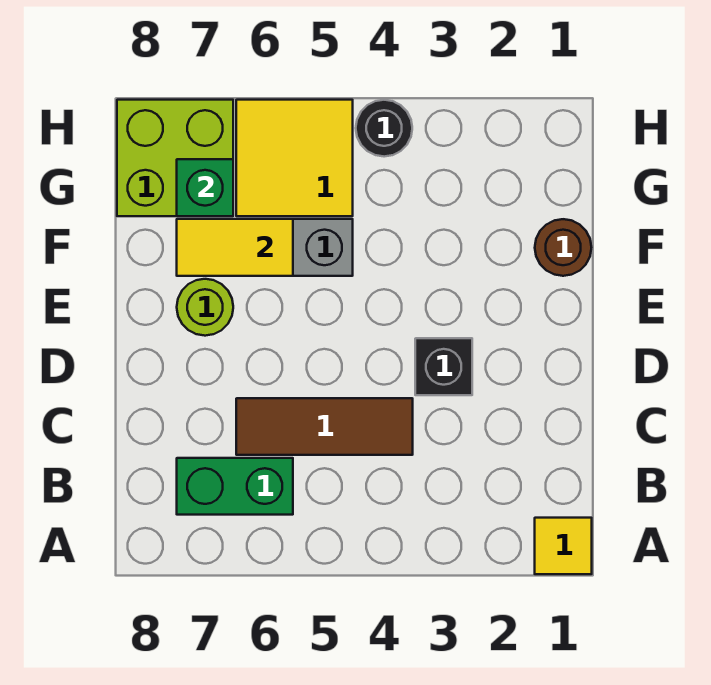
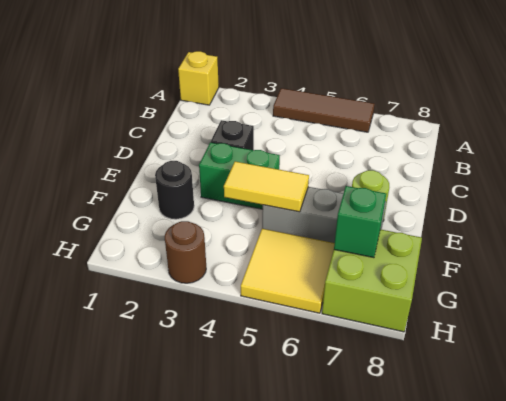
yellow tile A1 level 1 -> yellow brick A1 level 1
green brick B6:B7 level 1 -> green brick E3:E4 level 1
brown tile C4:C6 level 1 -> brown tile A4:A6 level 1
brown round brick F1 level 1 -> brown round brick H3 level 1
yellow tile F6:F7 level 2 -> yellow tile F4:F5 level 2
black round brick H4 level 1 -> black round brick F2 level 1

